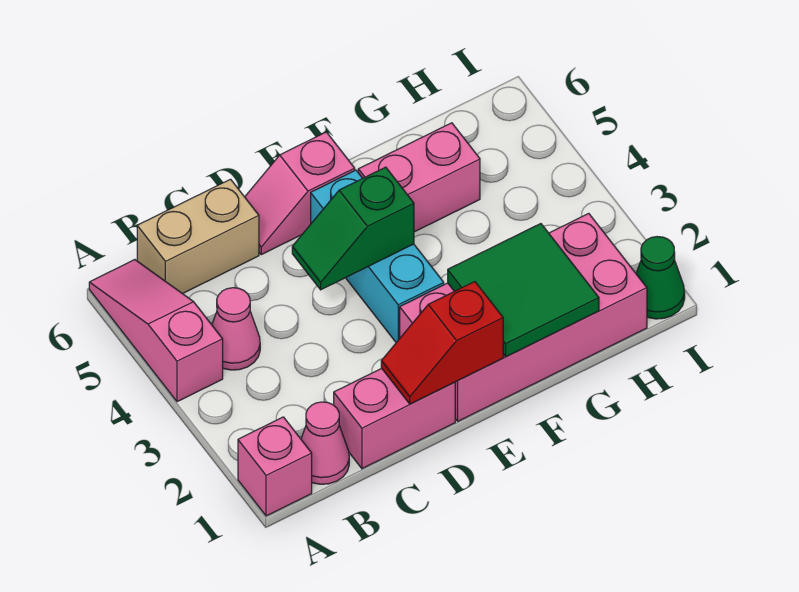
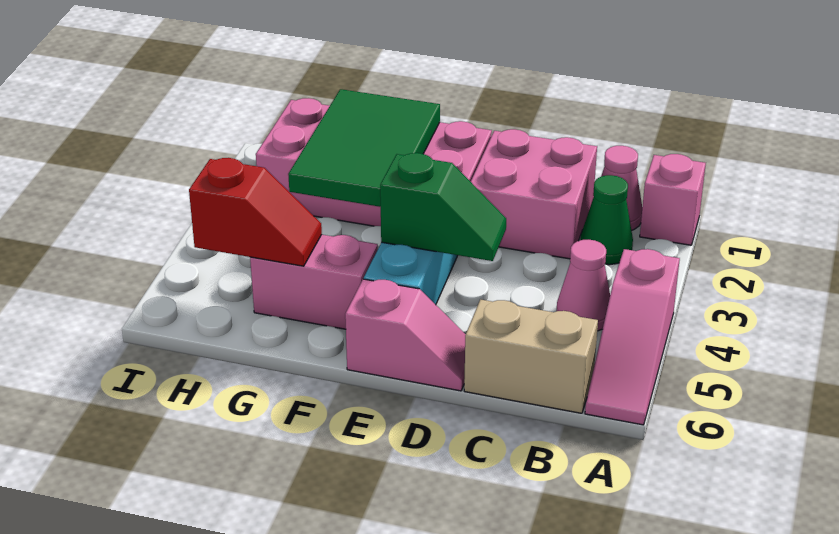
pink brick C1:D1 level 1 -> pink brick C1:D2 level 1
red slope D1:E1 level 2 top E -> red slope G5:H5 level 2 top H
green tile F1:G2 level 2 -> green tile F1:G3 level 2
green cone I1 level 1 -> green cone B2 level 1

